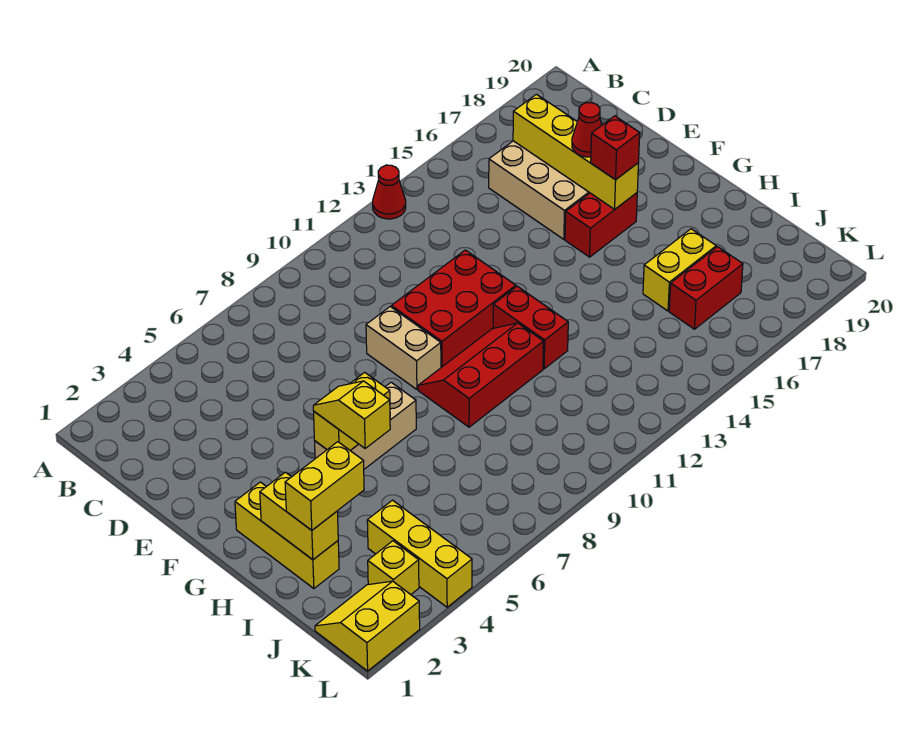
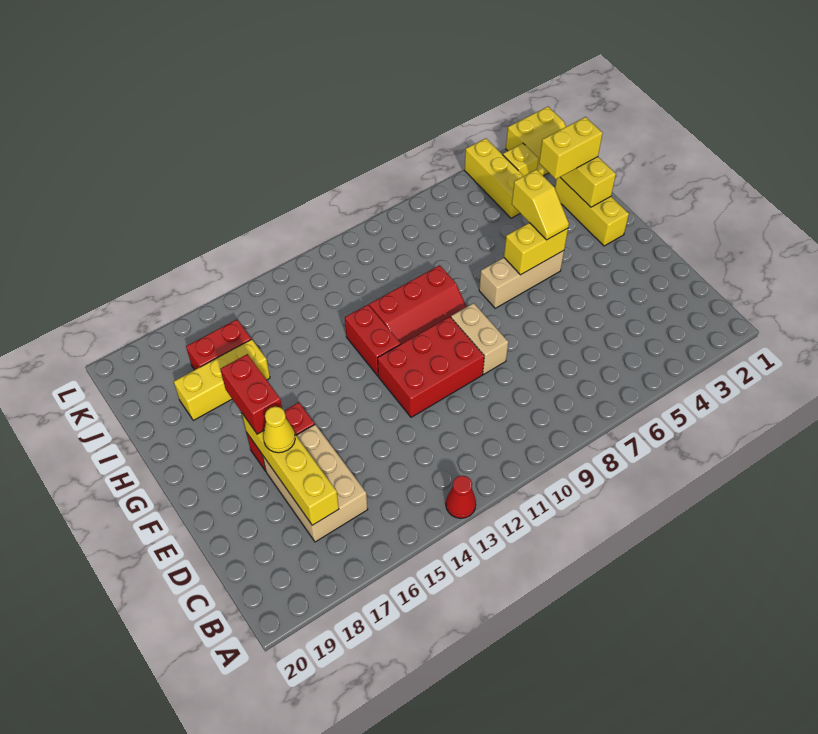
red cone E17 level 3 -> yellow cone E17 level 3
red brick F17 level 3 -> red brick F17:G17 level 3
yellow brick I16:I17 level 1 -> yellow brick I16:I18 level 1

